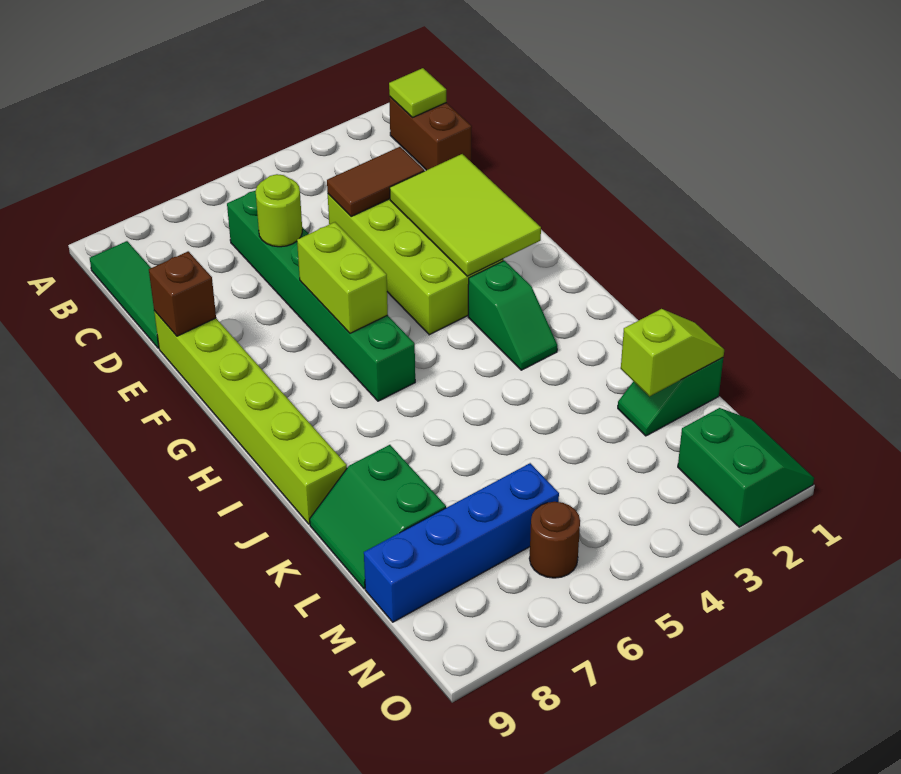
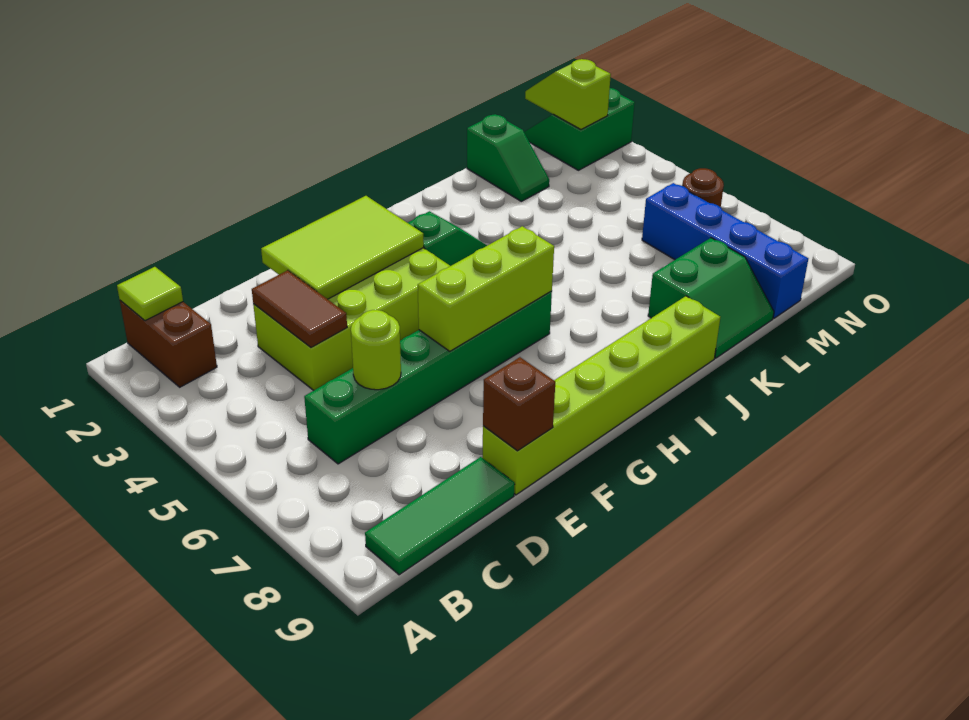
brown brick B1:C1 level 1 -> brown brick B1:B2 level 1
lime brick F6:G6 level 2 -> lime brick F6:H6 level 2
lime slope L1:L2 level 2 top 2 -> lime slope N1:N2 level 2 top 2

